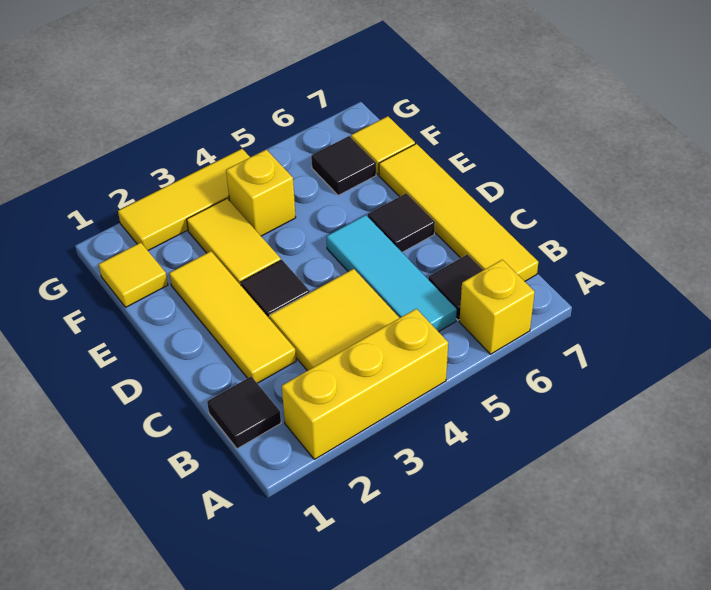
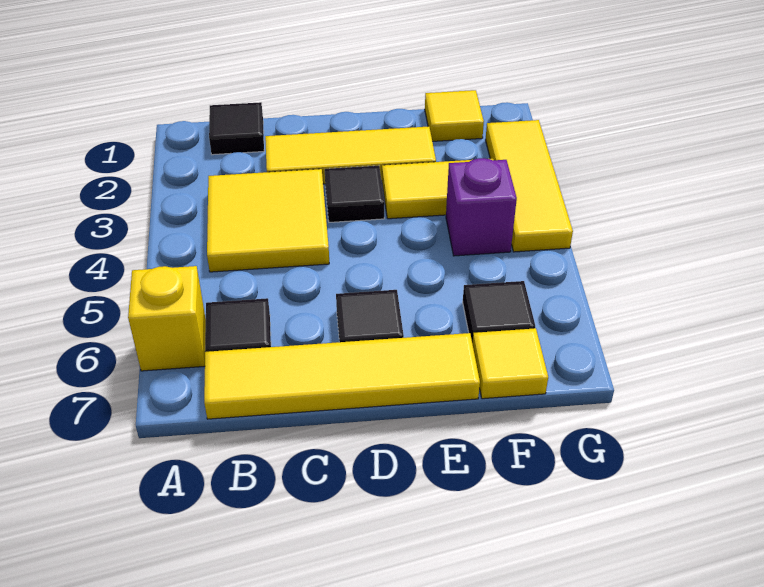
yellow brick A2:A4 level 1 -> none
cyan tile B5:D5 level 1 -> none
yellow brick F4 level 1 -> purple brick F4 level 1

